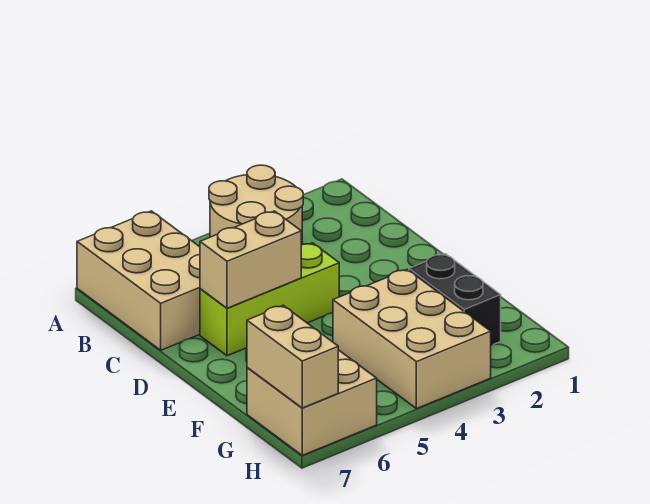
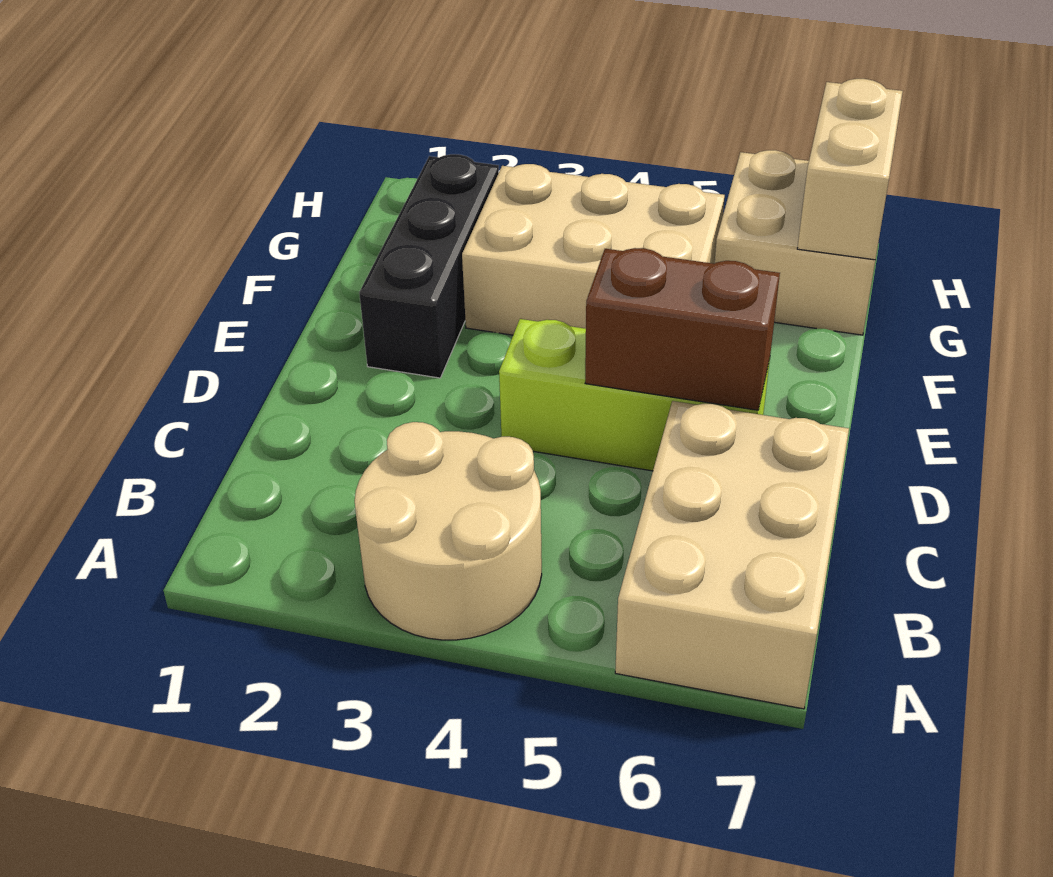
tan brick D5:D6 level 2 -> brown brick D5:D6 level 2
black brick F2:G2 level 1 -> black brick E2:G2 level 1
tan brick F3:H4 level 1 -> tan brick F3:G5 level 1

